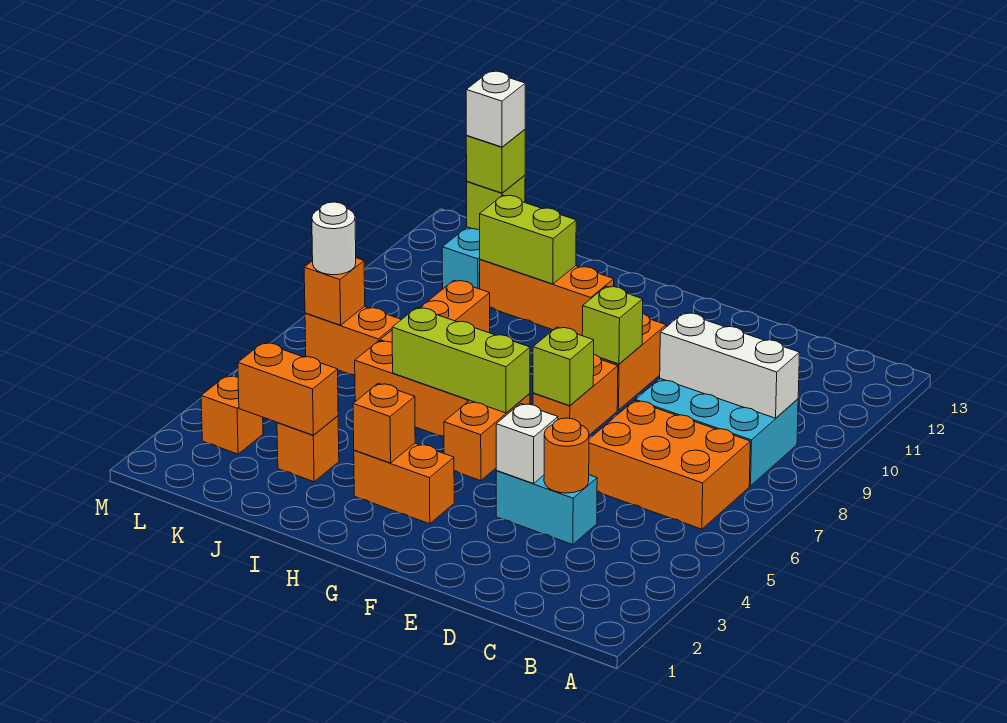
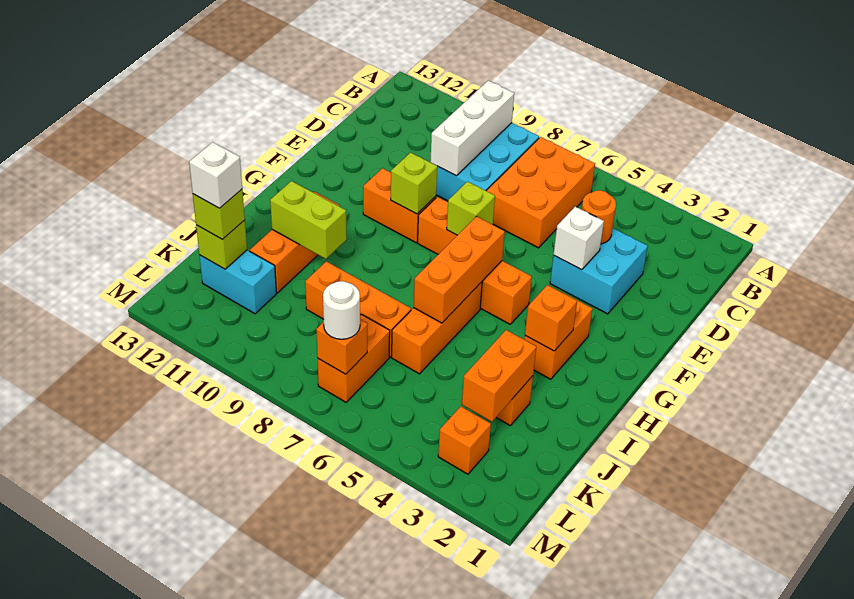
cyan brick D4:E4 level 1 -> cyan brick D3:E4 level 1
lime brick G6:I6 level 2 -> orange brick G6:I6 level 2
lime brick I11:J11 level 2 -> lime brick I10:I11 level 2

